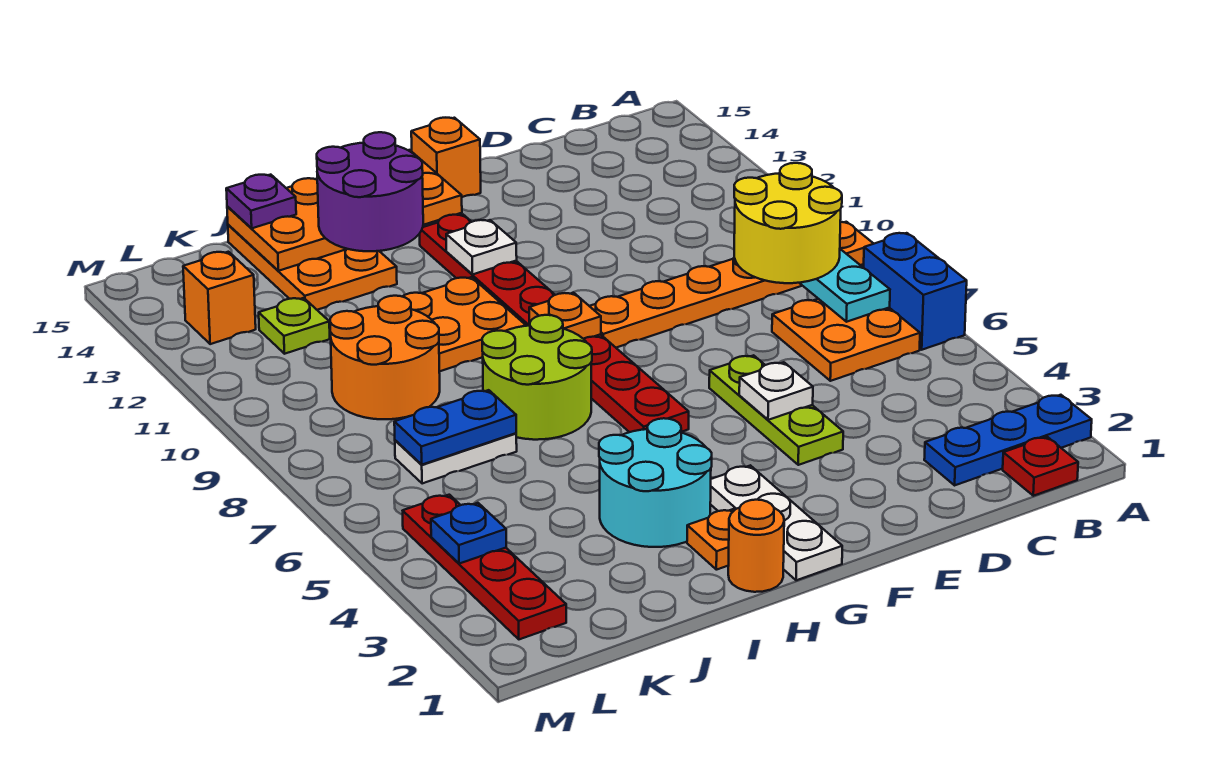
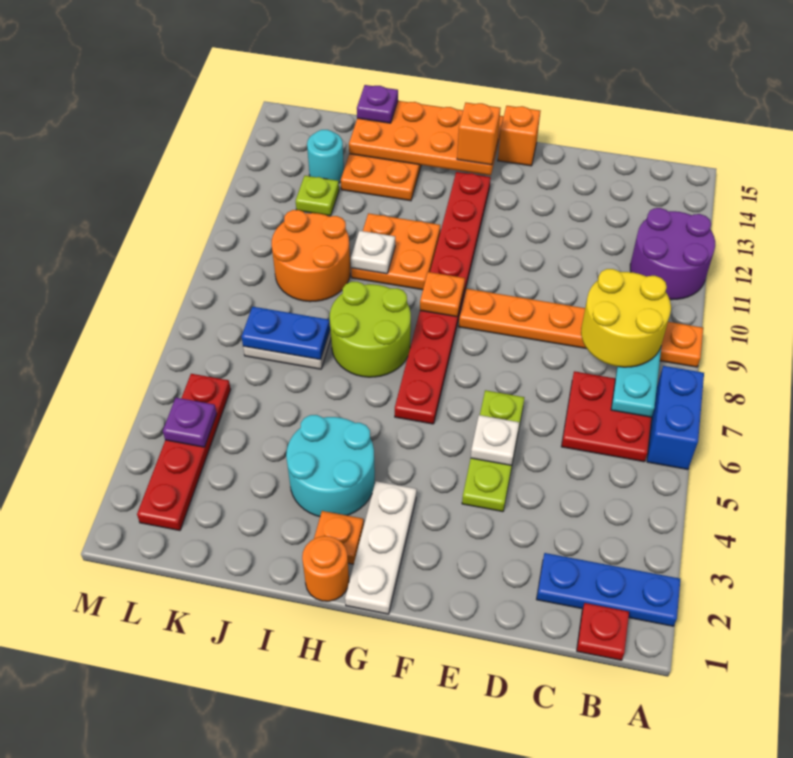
orange plate B6:C7 level 1 -> red plate B6:C7 level 1
white plate G12 level 2 -> white plate I10 level 2
purple round brick H13:I14 level 3 -> purple round brick A11:B12 level 1
none -> cyan round brick K13 level 1
blue plate L4 level 2 -> purple plate L4 level 2
orange brick L13 level 1 -> orange brick G14 level 3

